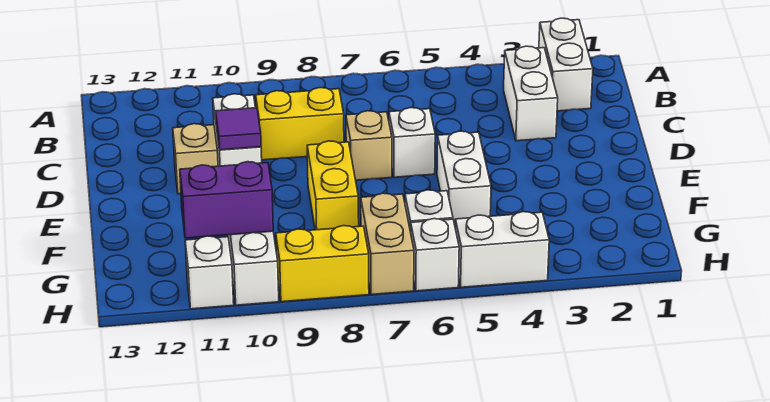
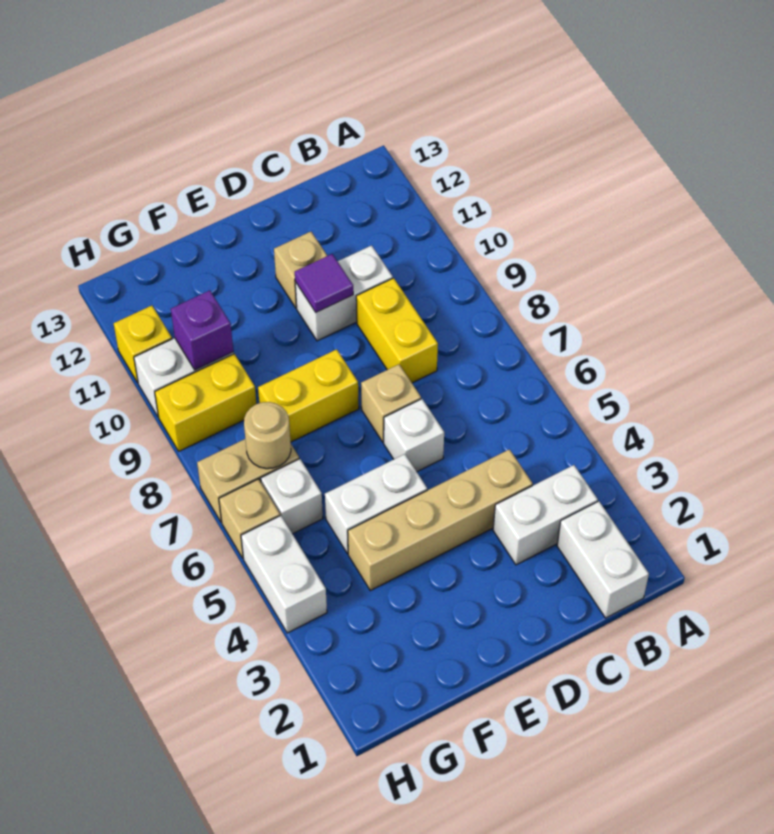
white brick A2:B2 level 1 -> white brick B1:B2 level 1
none -> tan brick C4:F4 level 1
none -> tan round brick G7 level 2
purple brick G10:G11 level 2 -> purple brick G10 level 2
white brick H6 level 1 -> tan brick H6 level 1
yellow brick H8:H9 level 1 -> yellow brick G9:H9 level 1
white brick H11 level 1 -> yellow brick H11 level 1

